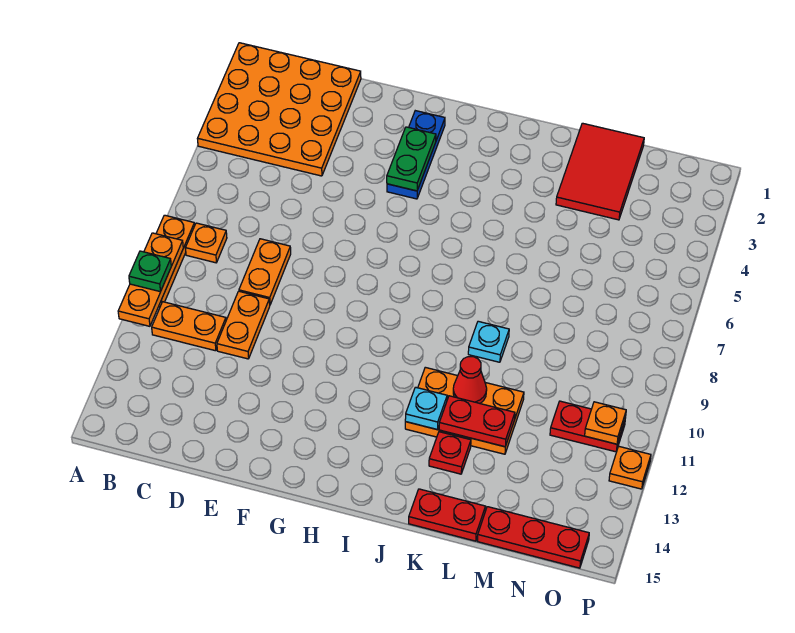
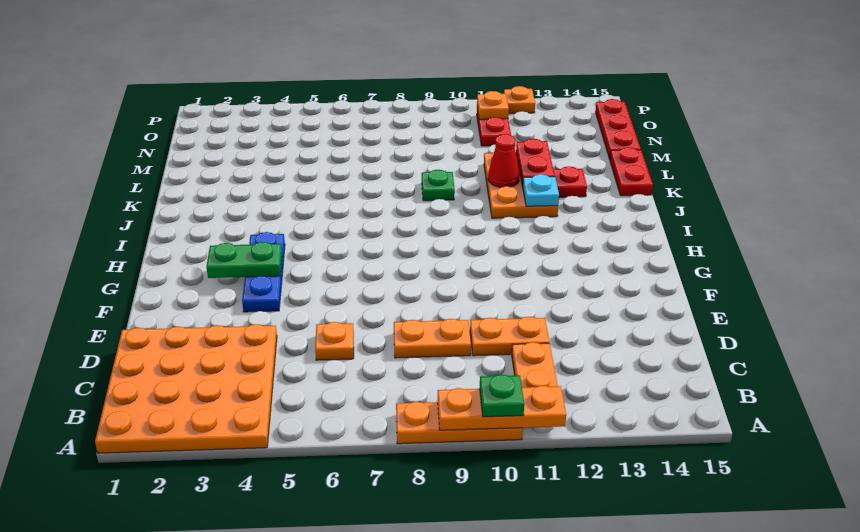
orange plate B8 level 1 -> orange plate D6 level 1
blue plate G2:G4 level 1 -> blue plate F4:H4 level 1
cyan plate K9 level 1 -> green plate K9 level 1
red tile L1:M3 level 1 -> none

